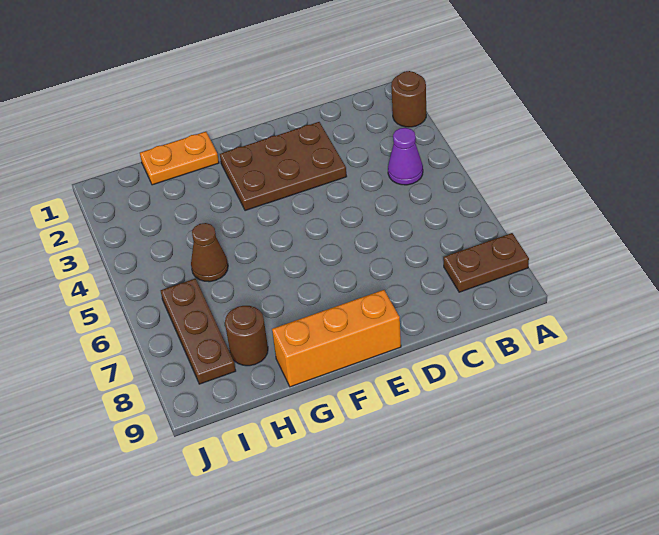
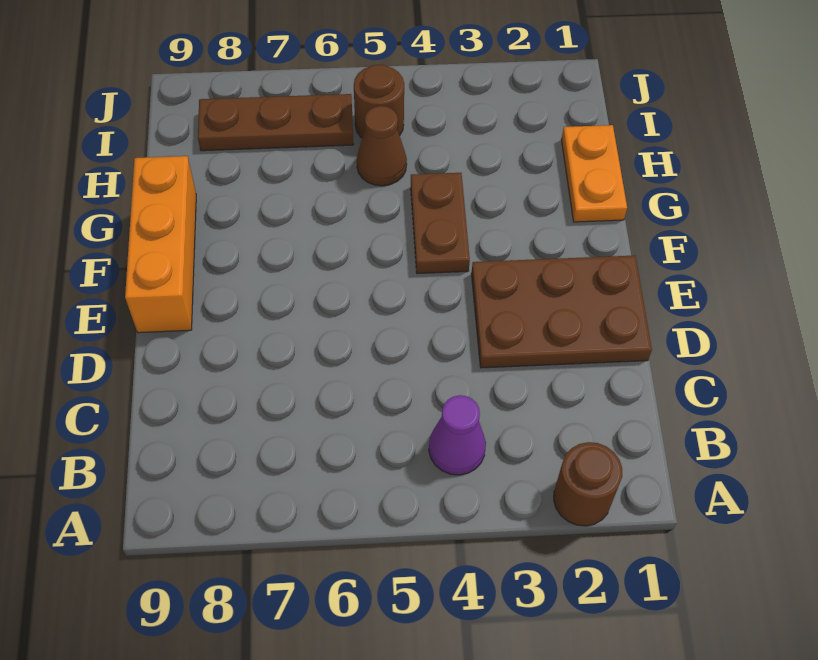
brown plate A8:B8 level 1 -> brown plate F4:G4 level 1
brown plate D2:F3 level 1 -> brown plate D1:E3 level 1
brown round brick H8 level 1 -> brown round brick I5 level 1

